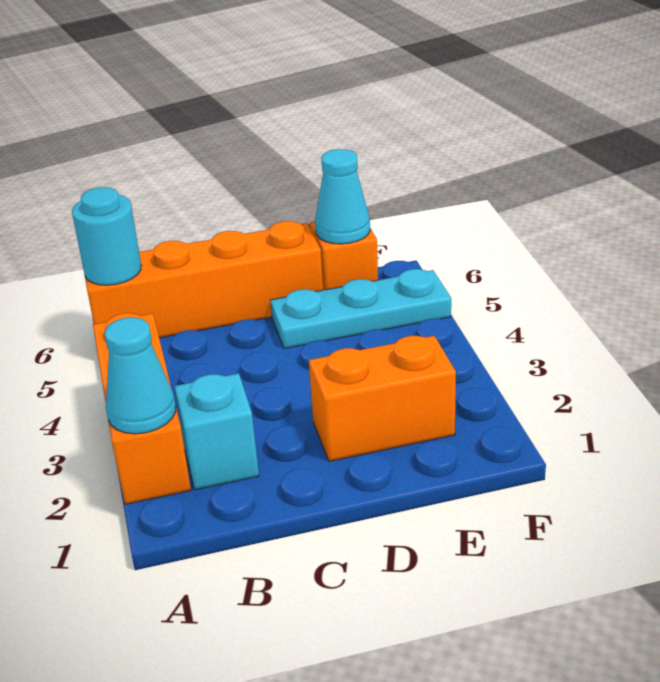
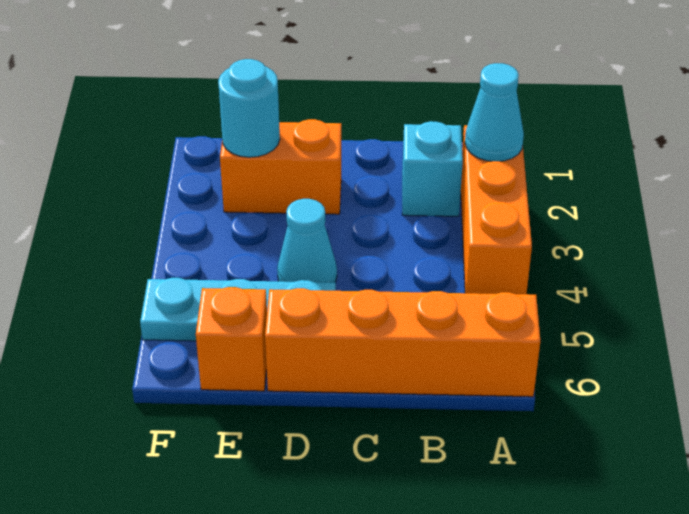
cyan round brick A6 level 2 -> cyan round brick E2 level 2
cyan cone E6 level 2 -> cyan cone D4 level 1

